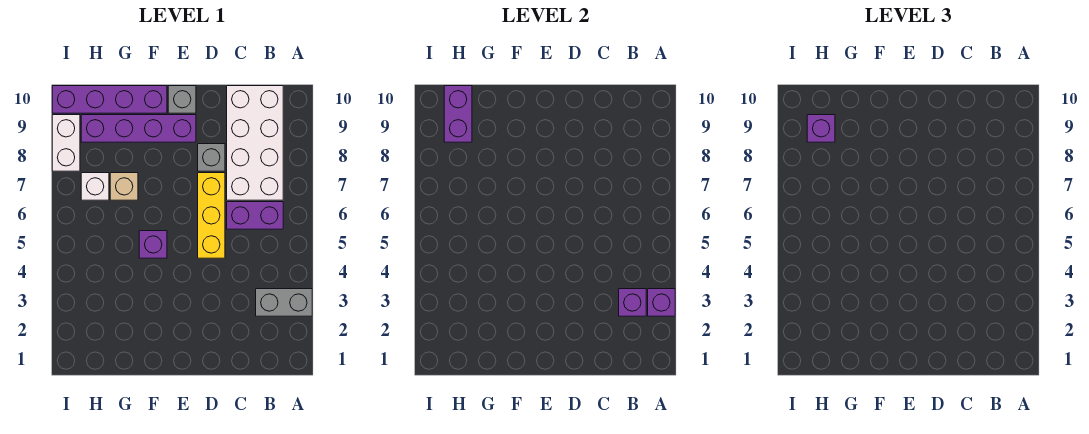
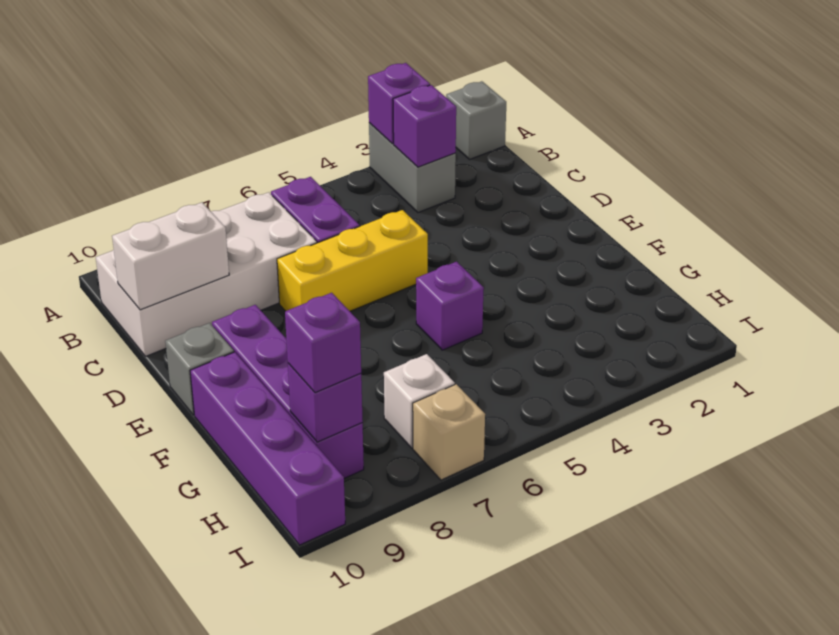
grey brick D8 level 1 -> grey brick A1 level 1
tan brick G7 level 1 -> tan brick I7 level 1
purple brick H9:H10 level 2 -> purple brick H9 level 2
white brick I8:I9 level 1 -> white brick C9:C10 level 2

